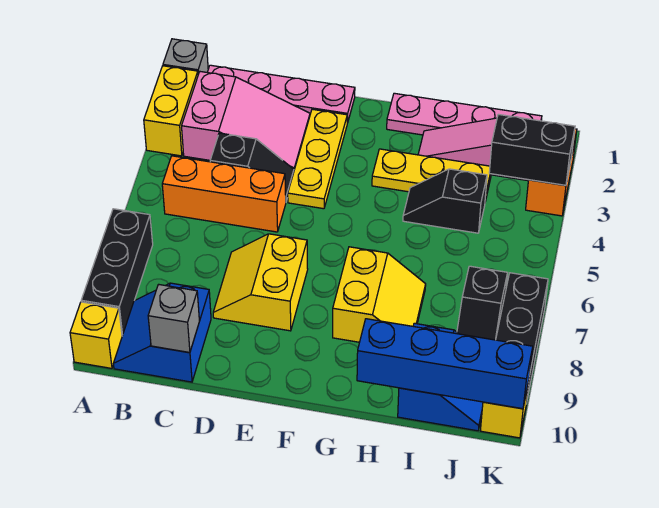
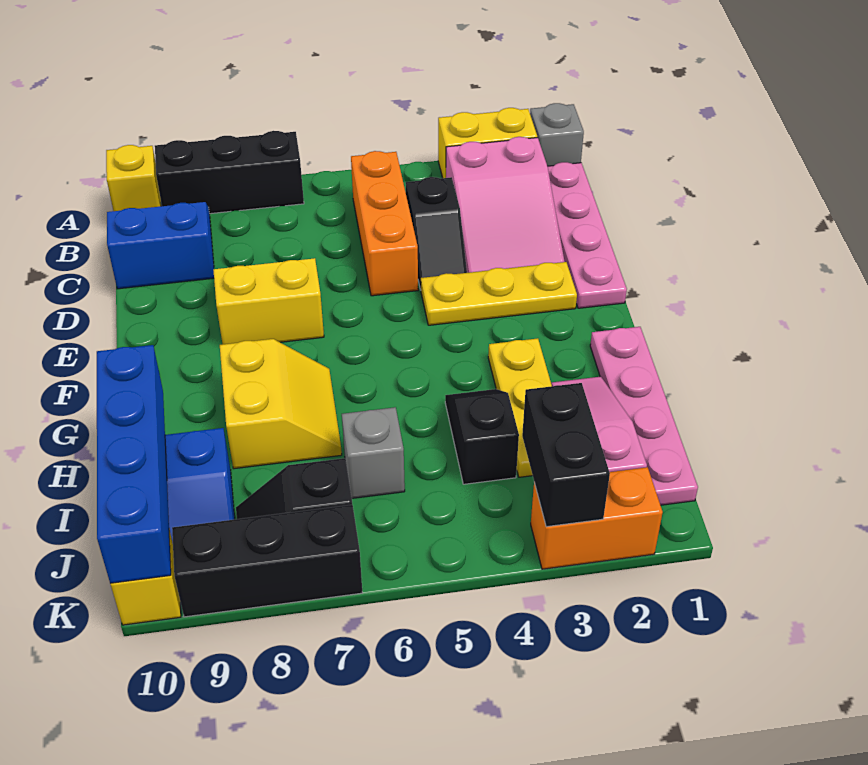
grey brick C10 level 2 -> grey brick I6 level 1
yellow slope G7:H8 level 1 top G -> yellow slope G7:H8 level 1 top 8

